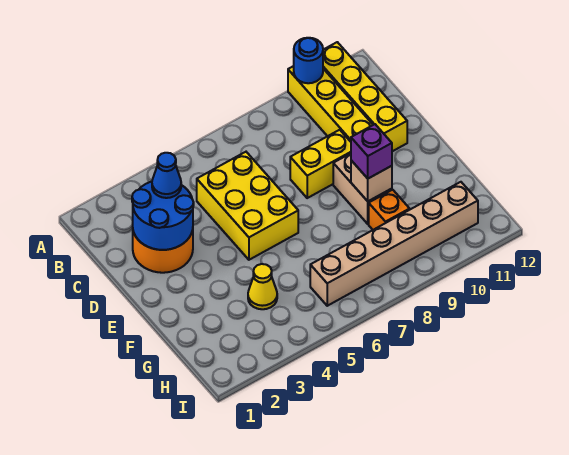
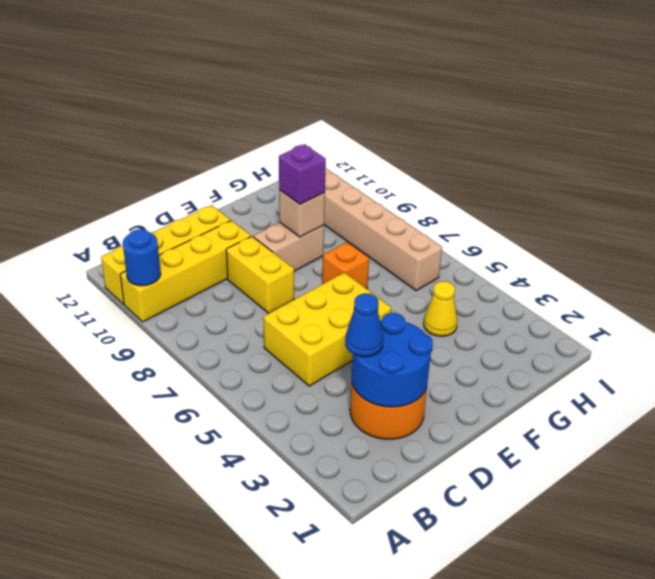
orange brick G9 level 1 -> orange brick F7 level 1

